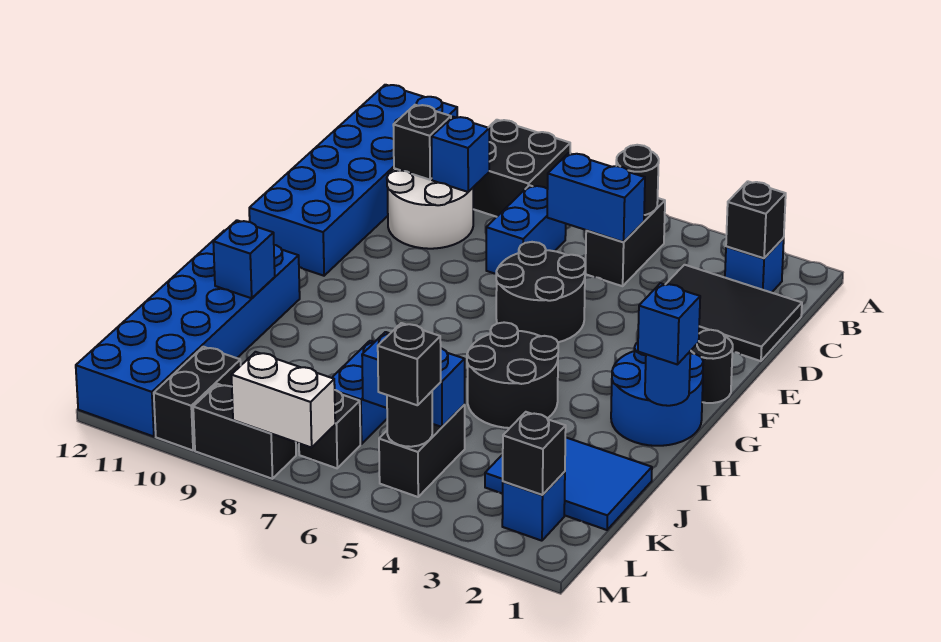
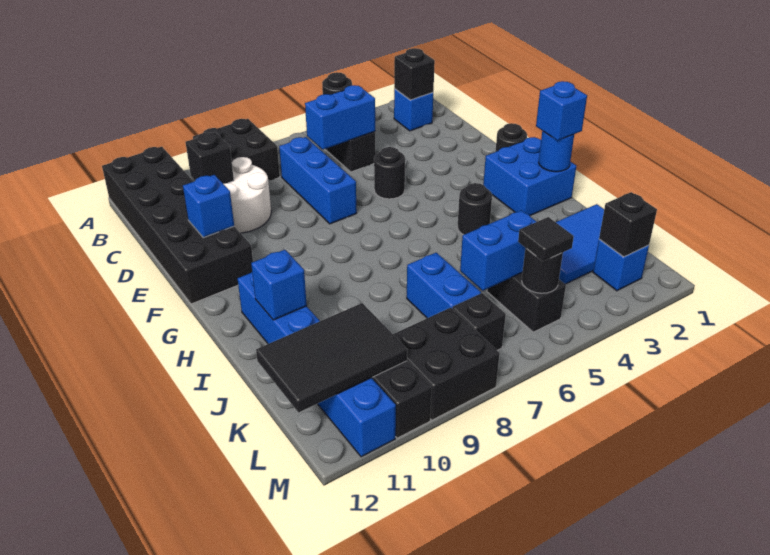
blue brick A11:F12 level 1 -> black brick A11:F12 level 1
black tile C1:D3 level 1 -> black tile K10:L12 level 2
blue brick C7:D7 level 1 -> blue brick C7:E7 level 1
blue brick C9 level 2 -> blue brick E11 level 2
black round brick E5:F6 level 1 -> black round brick E5 level 1
blue round brick G1:H2 level 1 -> blue brick G1:H2 level 1
black round brick H4:I5 level 1 -> black round brick H4 level 1
blue brick H11:M12 level 1 -> blue brick H11:M11 level 1
black brick L5 level 3 -> black tile L5 level 3
white brick M7:M8 level 2 -> none
black brick M8:M9 level 1 -> black brick L8:M9 level 1

